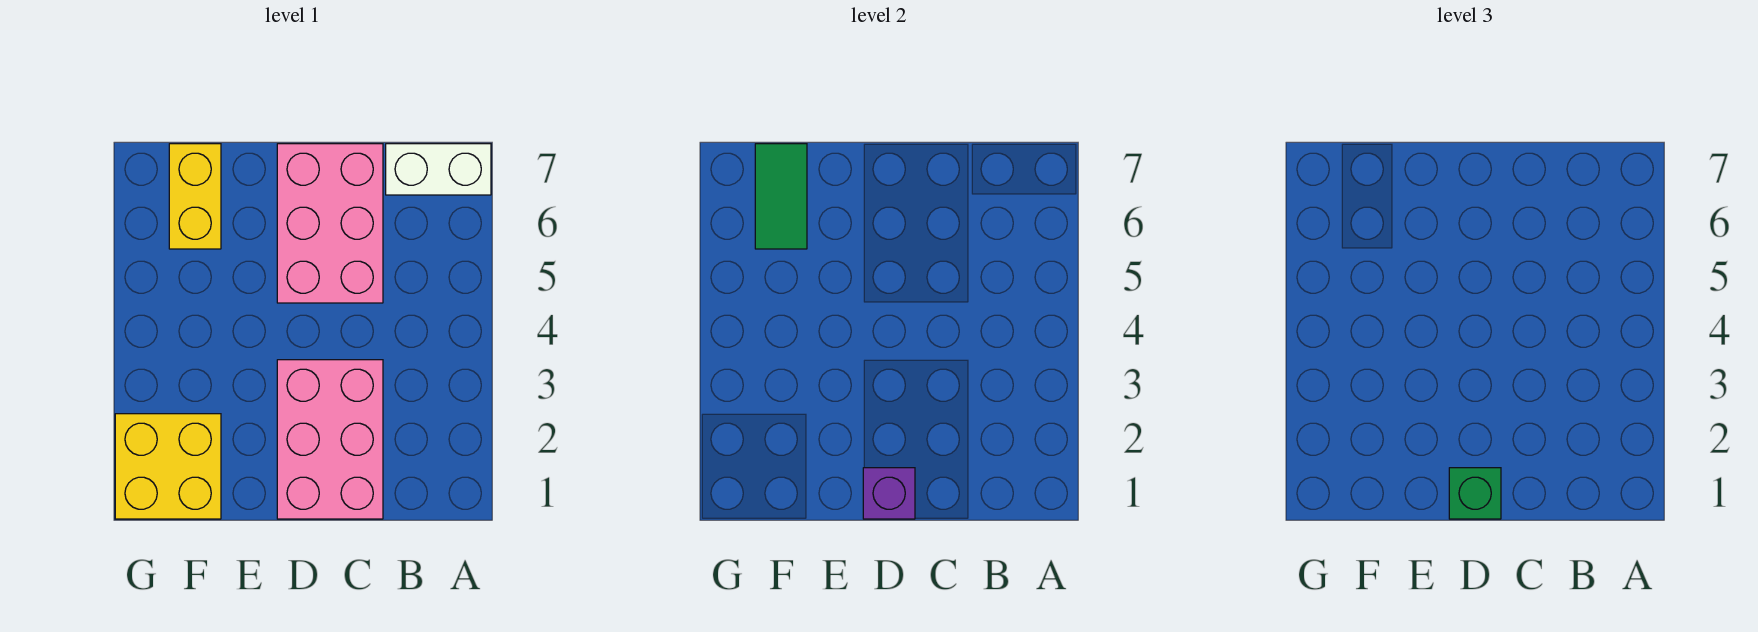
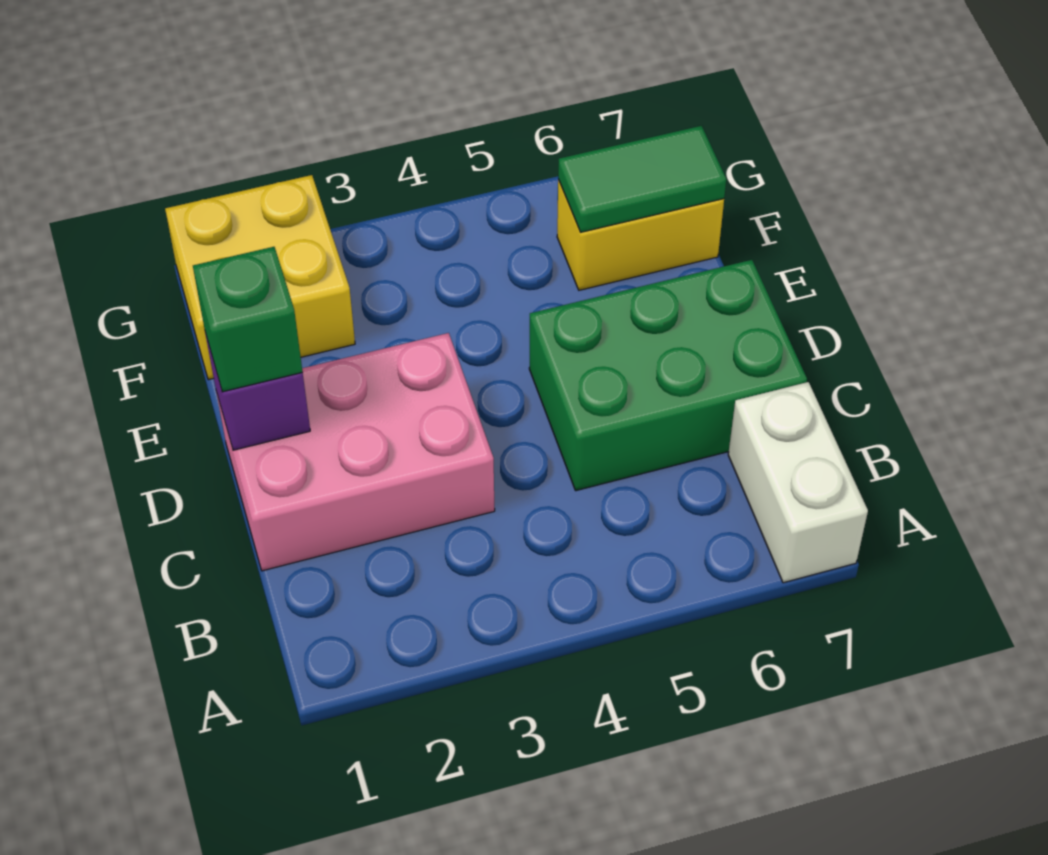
pink brick C5:D7 level 1 -> green brick C5:D7 level 1

